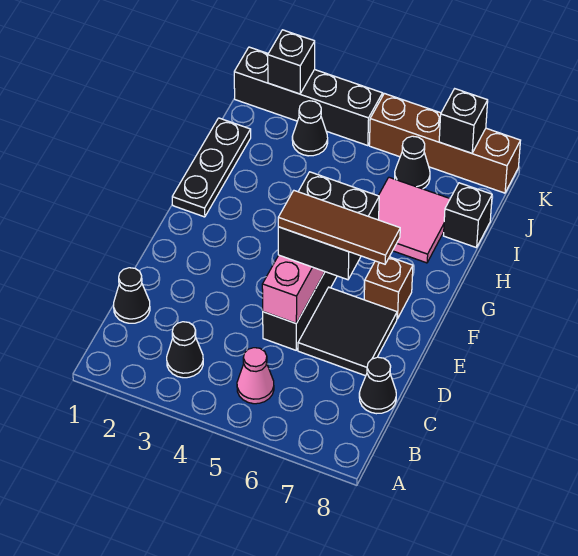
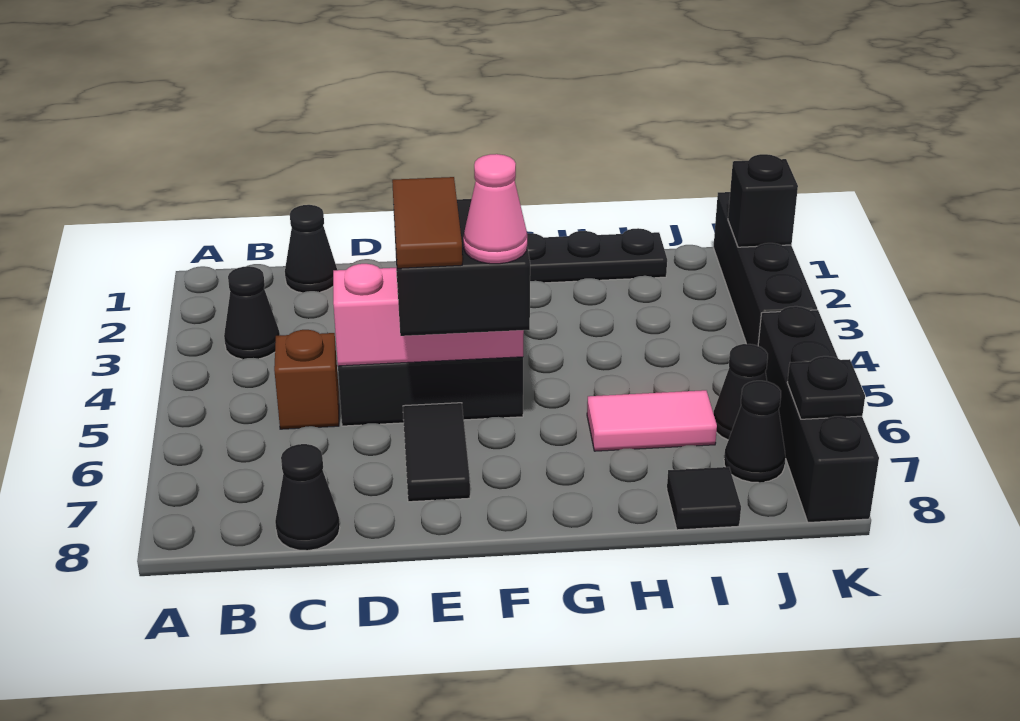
pink cone B5 level 1 -> pink cone F6 level 4
black tile D6:E7 level 1 -> black tile E6:E7 level 1
brown tile E5:E7 level 4 -> brown tile E5:E6 level 4
brown brick F7 level 1 -> brown brick C5 level 1
pink tile H6:I7 level 1 -> pink tile H6:I6 level 1
black brick I8 level 1 -> black tile I8 level 1
black cone J3 level 1 -> black cone J7 level 1
brown brick K5:K8 level 1 -> black brick K5:K8 level 1
black brick K7 level 2 -> black plate K7 level 2

